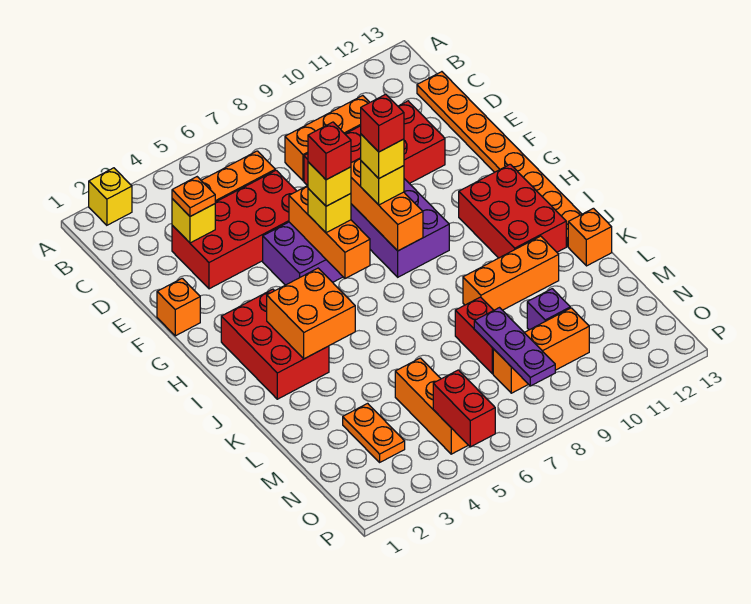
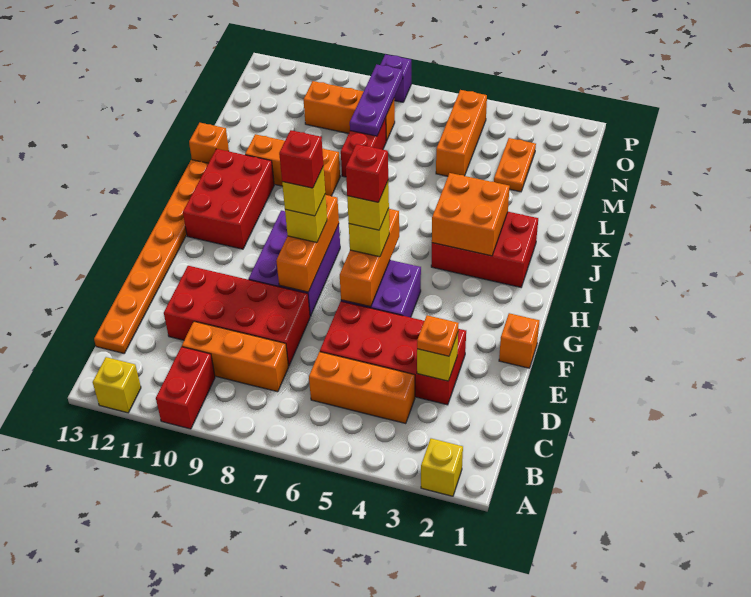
none -> yellow brick A12 level 1
red brick H2:J3 level 1 -> red brick I2:J4 level 1
purple brick M10 level 1 -> purple brick P8 level 1
red brick O5:P5 level 2 -> red brick A10:B10 level 1

